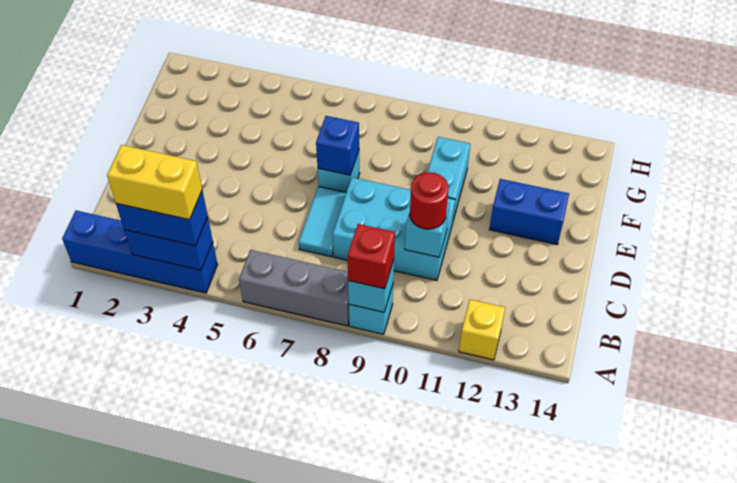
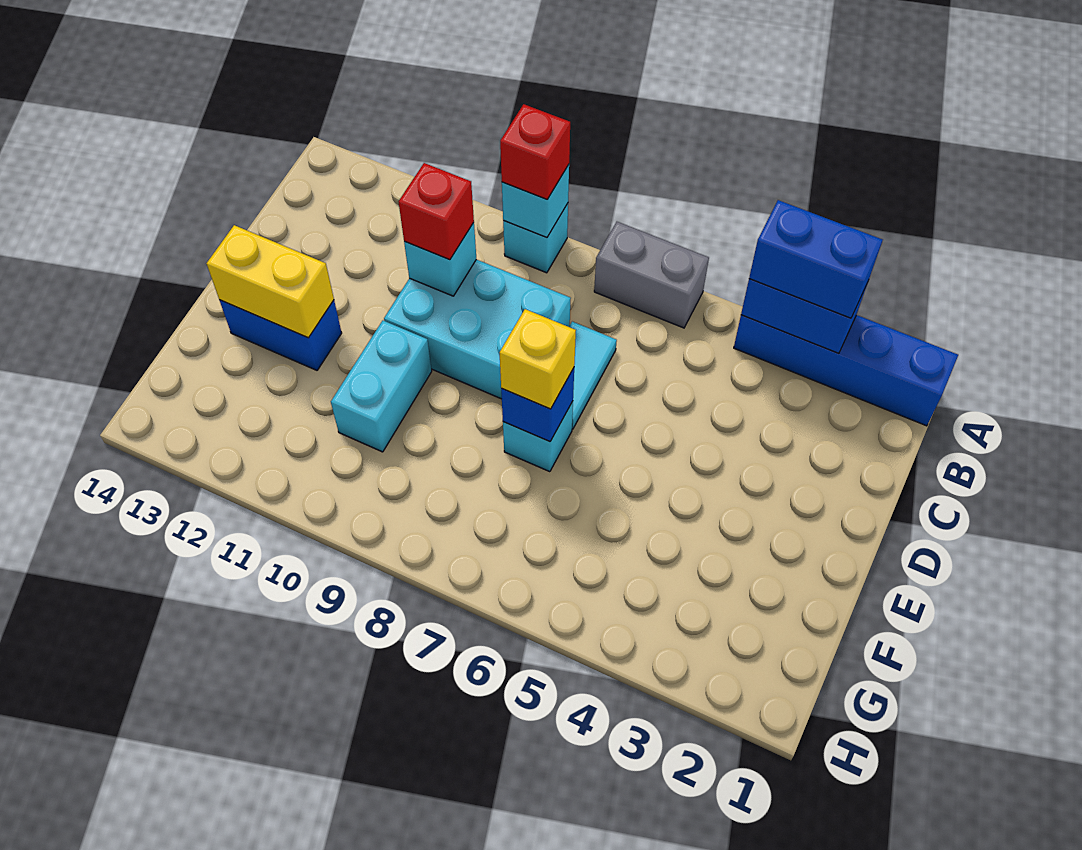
yellow brick A3:A4 level 4 -> yellow brick E12:E13 level 2
grey brick A6:A8 level 1 -> grey brick A6:A7 level 1
yellow brick A12 level 1 -> yellow brick E7 level 3
red round brick C10 level 3 -> red brick C10 level 3

